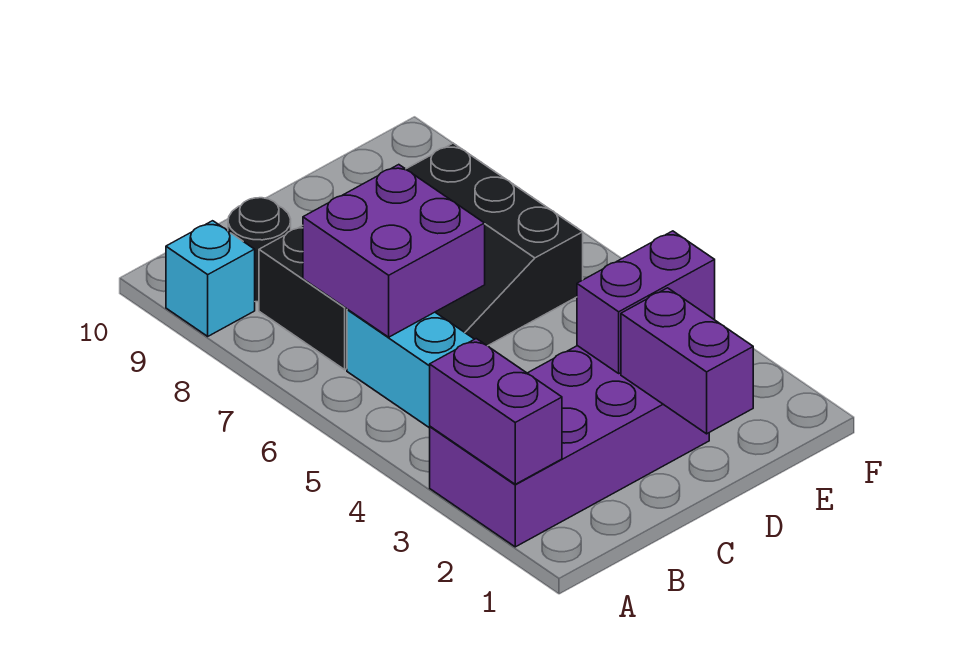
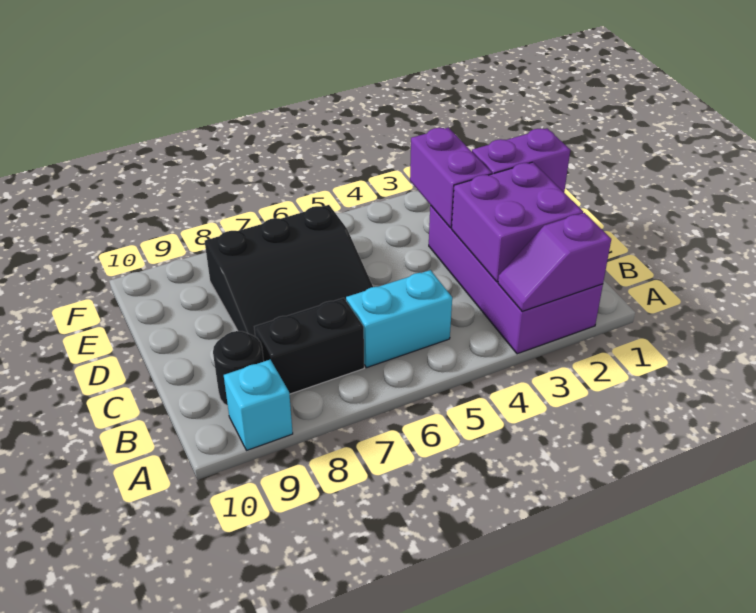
purple brick A2:A3 level 2 -> purple slope A2:A3 level 2 top 2
purple brick B6:C7 level 2 -> purple brick B2:C3 level 2

